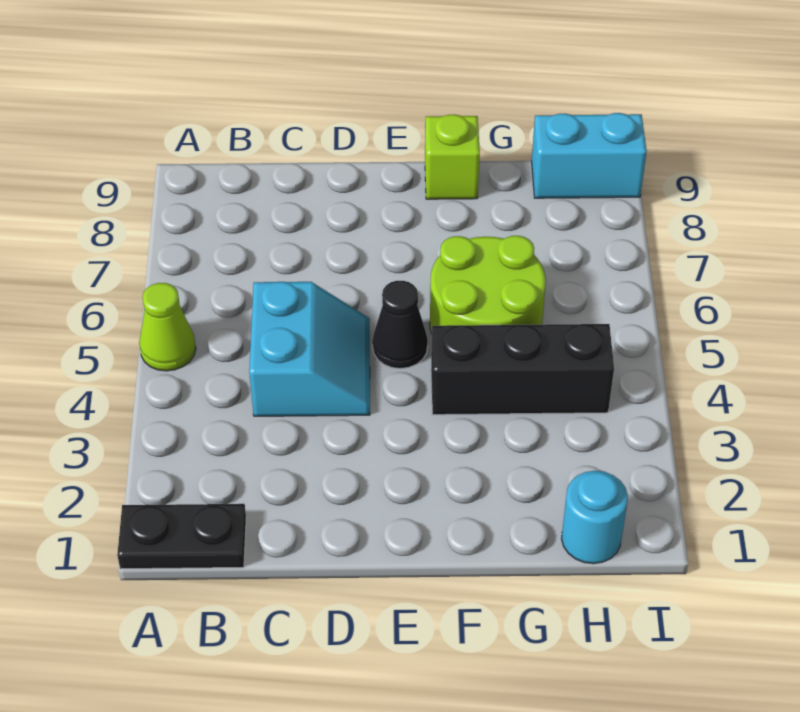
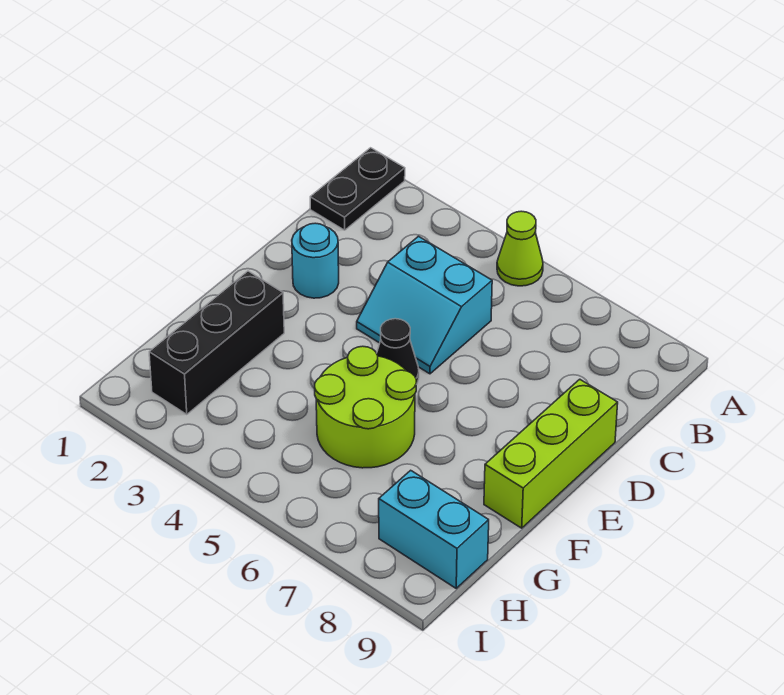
black brick F4:H4 level 1 -> black brick F2:H2 level 1
lime brick F9 level 1 -> lime brick D9:F9 level 1
cyan round brick H1 level 1 -> cyan round brick D2 level 1
cyan brick H9:I9 level 1 -> cyan brick H8:H9 level 1

